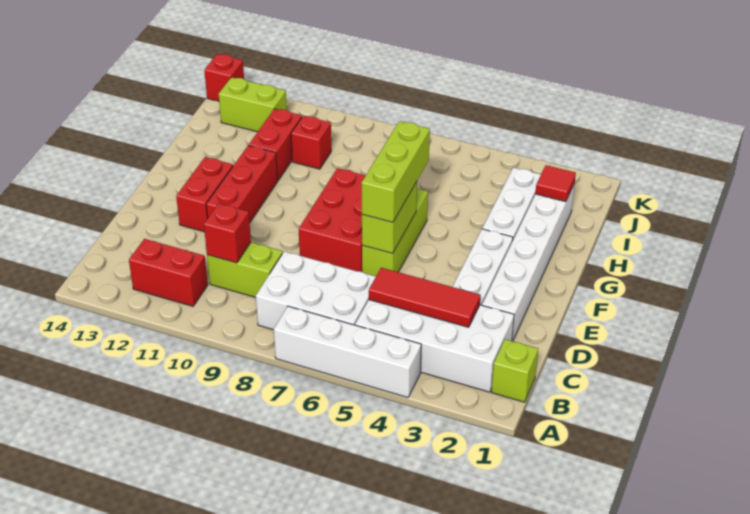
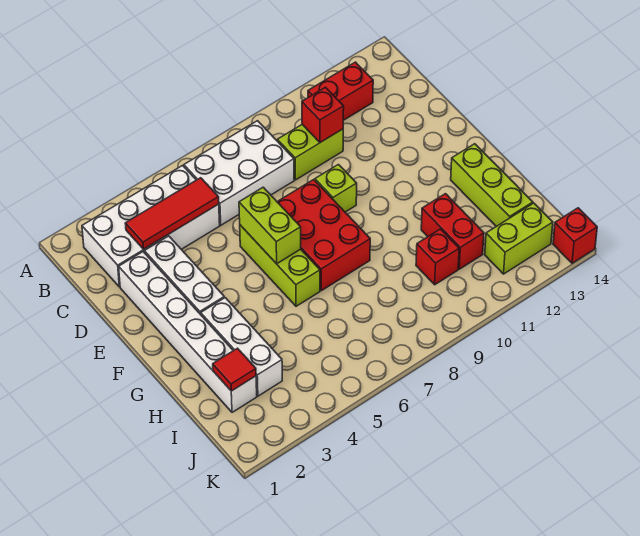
white brick A4:A7 level 1 -> none
lime brick B1 level 1 -> lime brick E9 level 1
lime brick E6:G6 level 3 -> lime brick G13:I13 level 1
red brick E11:G11 level 1 -> none
red brick E12:F12 level 1 -> none

